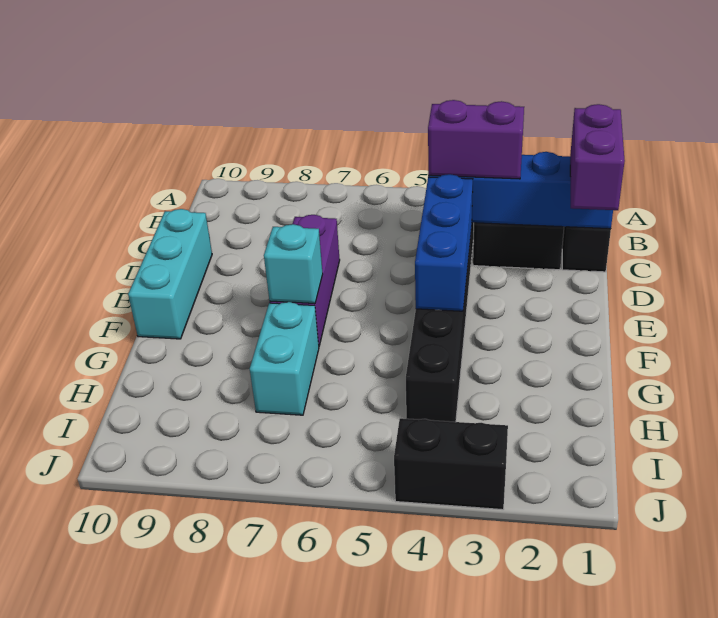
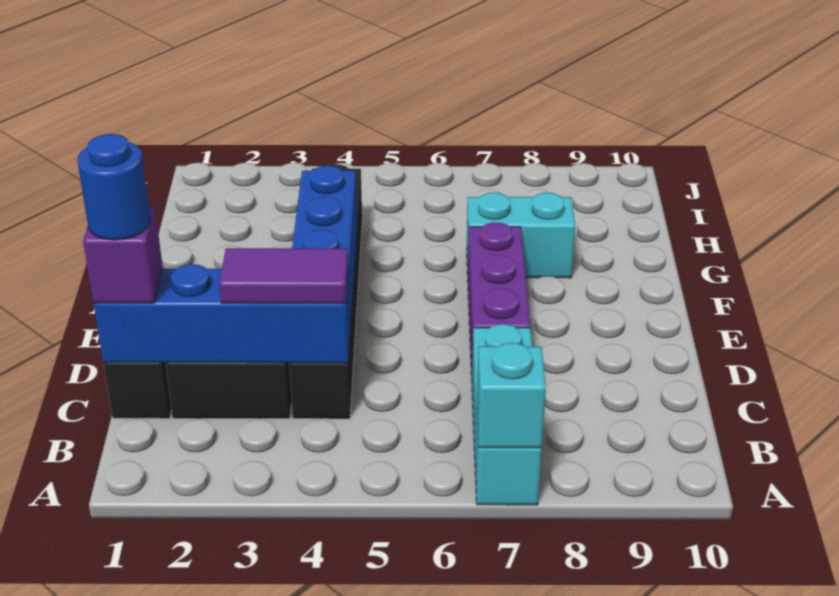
purple brick C1:D1 level 3 -> purple brick C1 level 3
none -> blue round brick C1 level 4
purple brick C3:C4 level 3 -> purple tile C3:C4 level 3
cyan brick D10:F10 level 1 -> cyan brick A7:C7 level 1
cyan brick F7 level 2 -> cyan brick A7 level 2
cyan brick G7:H7 level 1 -> cyan brick G7:G8 level 1
black brick J3:J4 level 1 -> none

